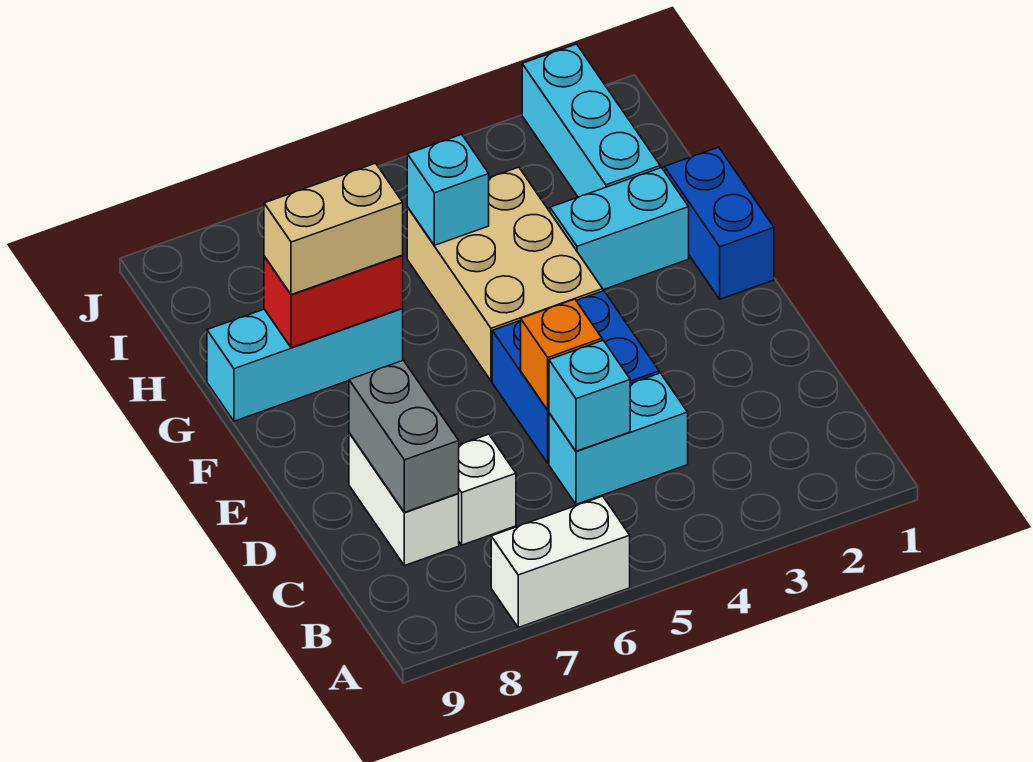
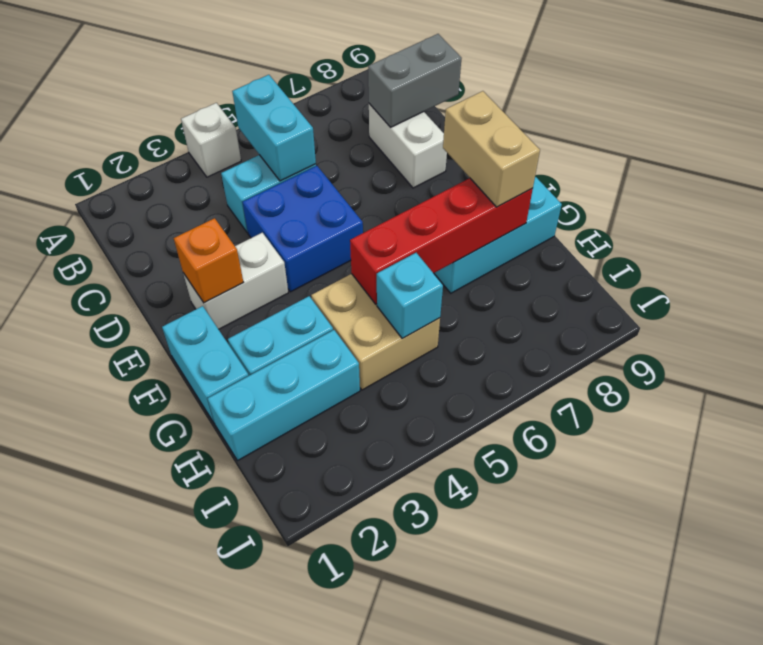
white brick A6:A7 level 1 -> white brick E2:E3 level 1
cyan brick C5 level 2 -> cyan brick B5:C5 level 2
white brick C7 level 1 -> white brick A4 level 1
grey brick C8:D8 level 2 -> grey brick C8:C9 level 2
orange brick D5 level 2 -> orange brick E2 level 2
blue brick F1:G1 level 1 -> cyan brick F1:G1 level 1
tan brick F4:H5 level 1 -> tan brick G4:H5 level 1
red brick G7:G8 level 2 -> red brick G5:G8 level 2
tan brick G7:G8 level 3 -> tan brick F8:G8 level 3
cyan brick H2:J2 level 1 -> cyan brick H1:H3 level 1

